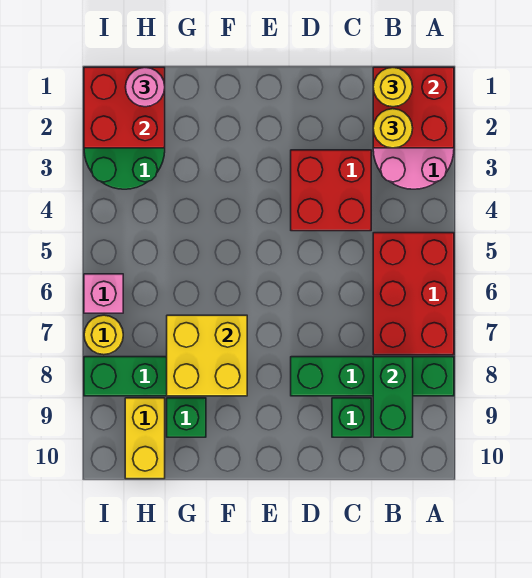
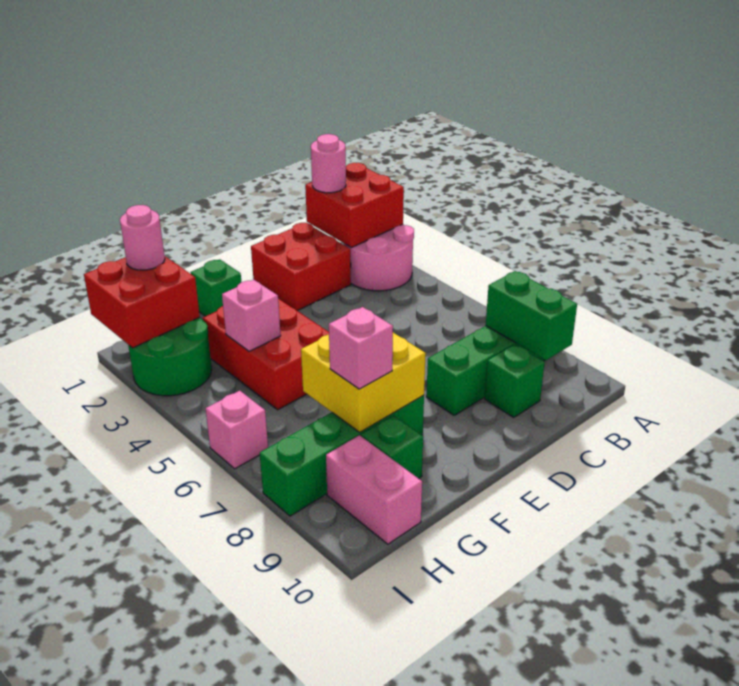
red brick A5:B7 level 1 -> red brick F3:G5 level 1
yellow round brick B1 level 3 -> pink round brick B1 level 3
yellow round brick B2 level 3 -> none
red brick C3:D4 level 1 -> red brick C1:D2 level 1
none -> green brick F1 level 1
none -> pink brick G4 level 2
none -> pink brick G8 level 3
yellow brick H9:H10 level 1 -> pink brick H9:H10 level 1
yellow round brick I7 level 1 -> none

